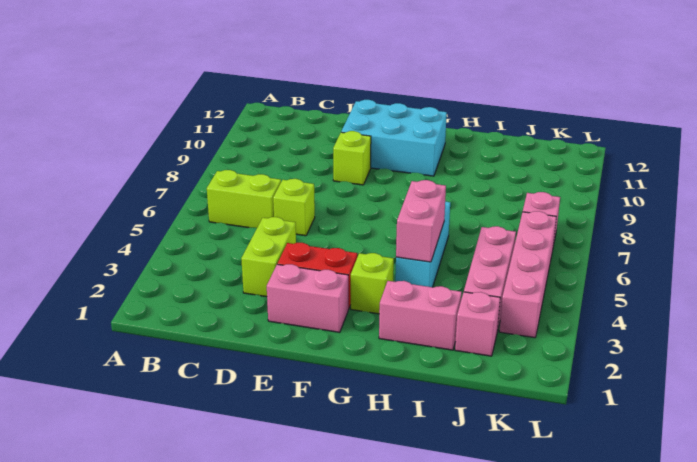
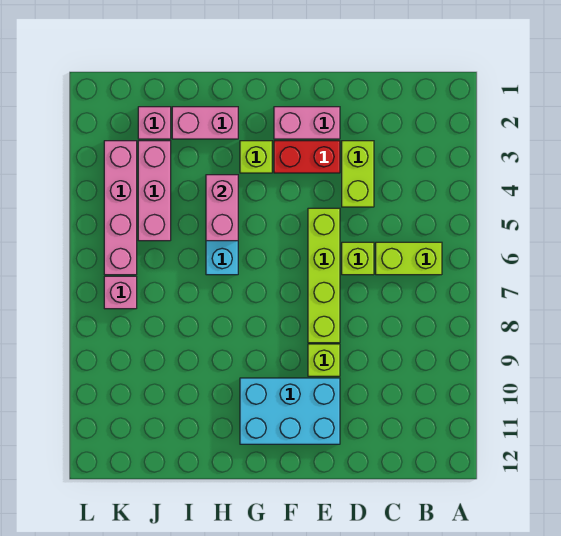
none -> lime brick E5:E8 level 1

